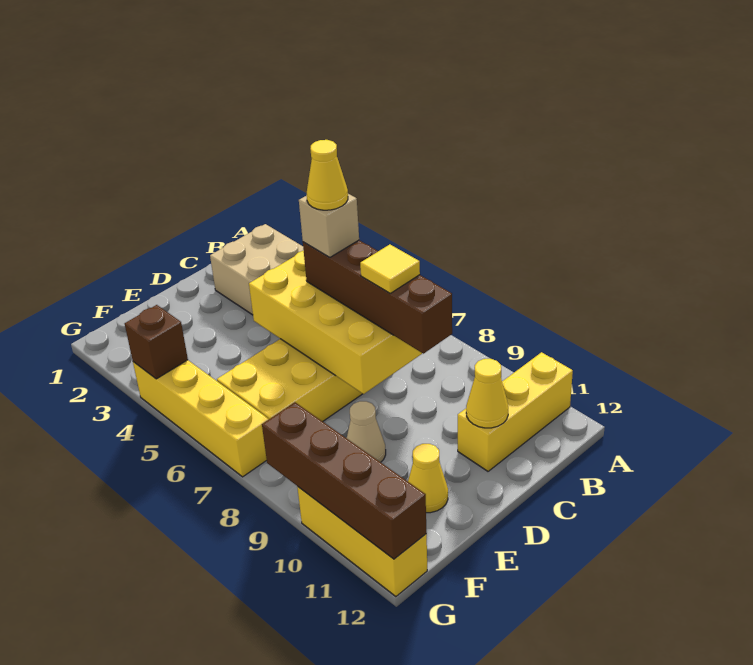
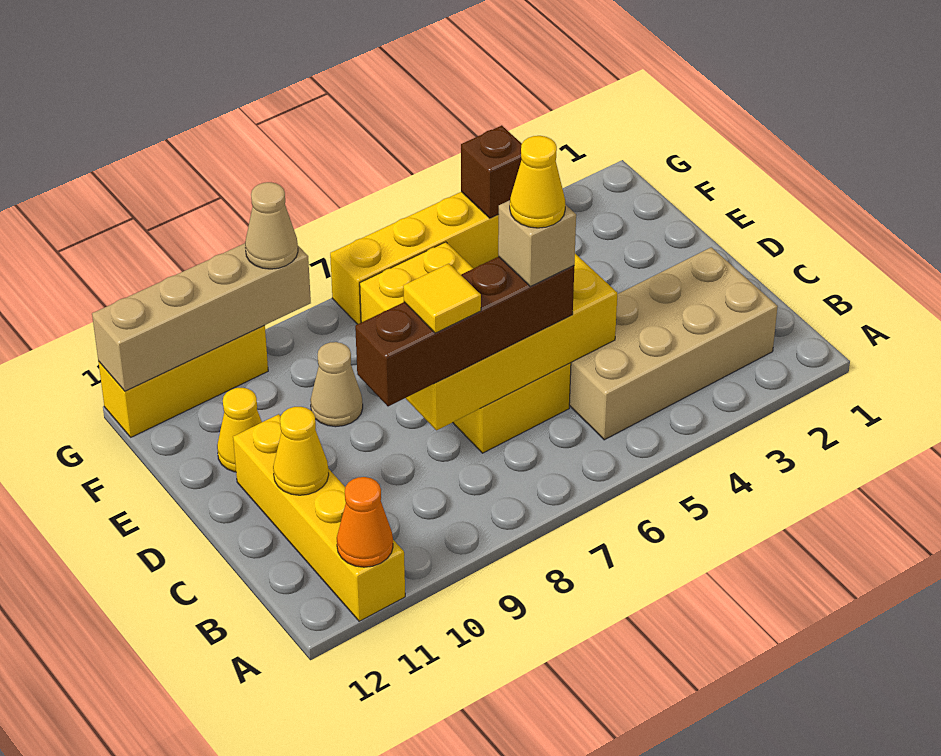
yellow brick A11:C11 level 1 -> yellow brick A11:D11 level 1
none -> orange cone A11 level 2
brown brick G9:G12 level 2 -> tan brick G9:G12 level 2
none -> tan cone G9 level 3

